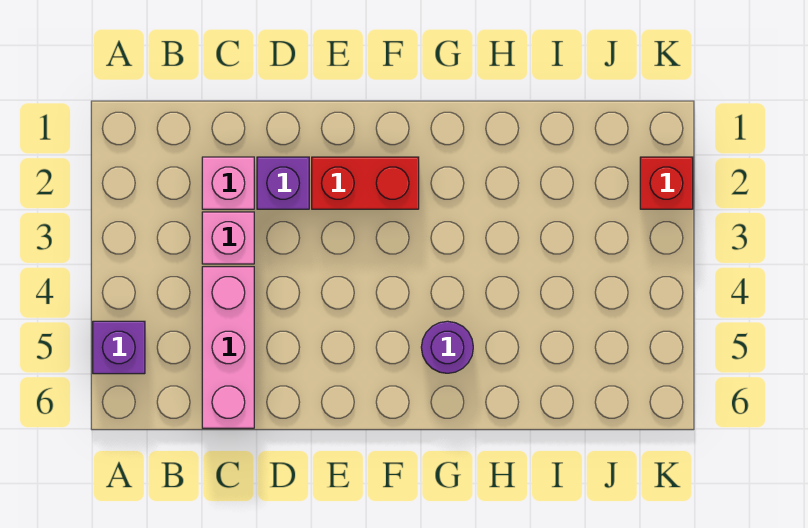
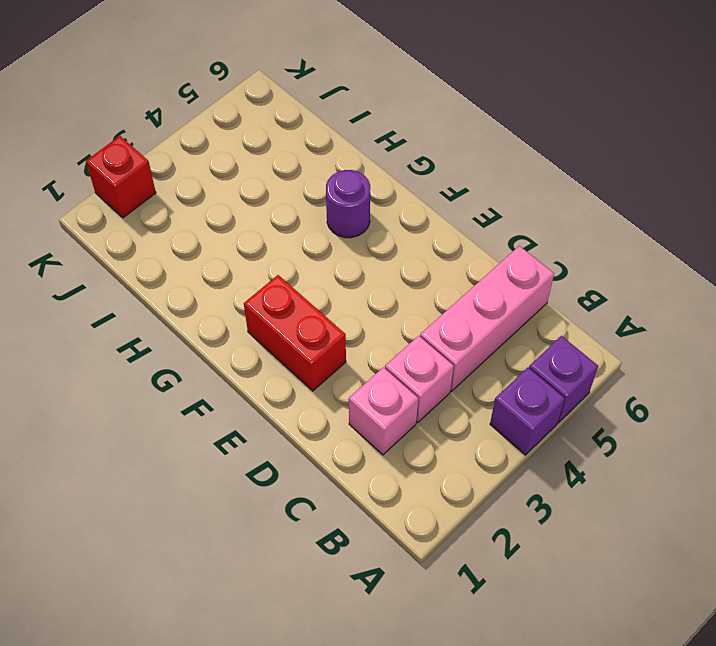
purple brick D2 level 1 -> purple brick A4 level 1

